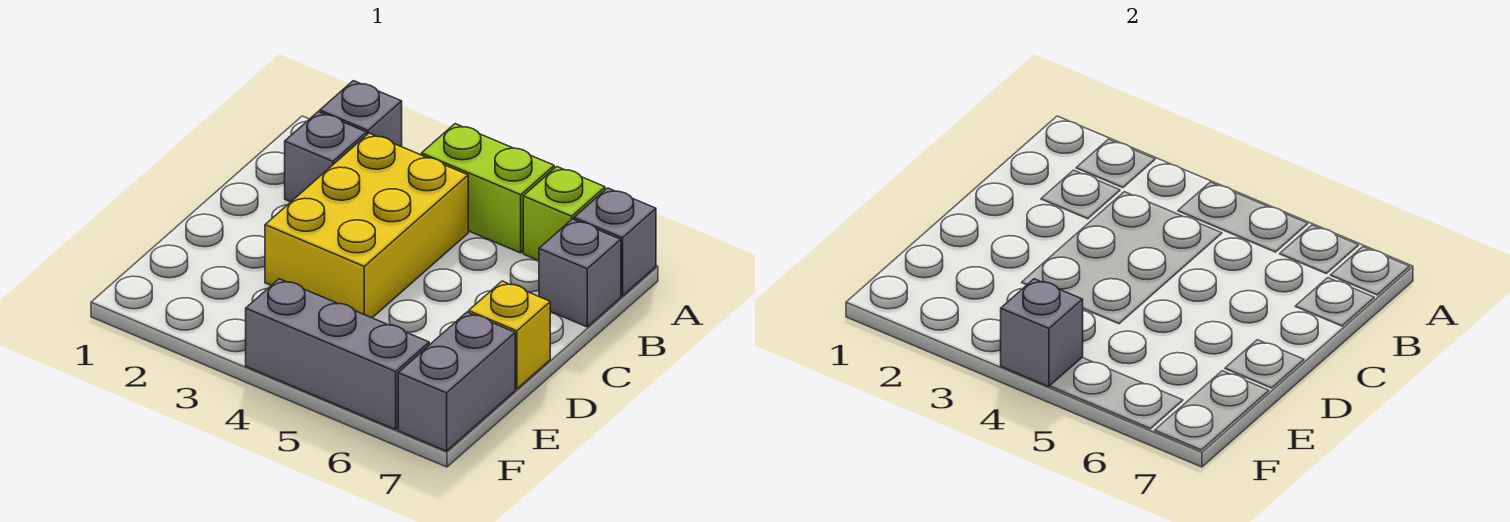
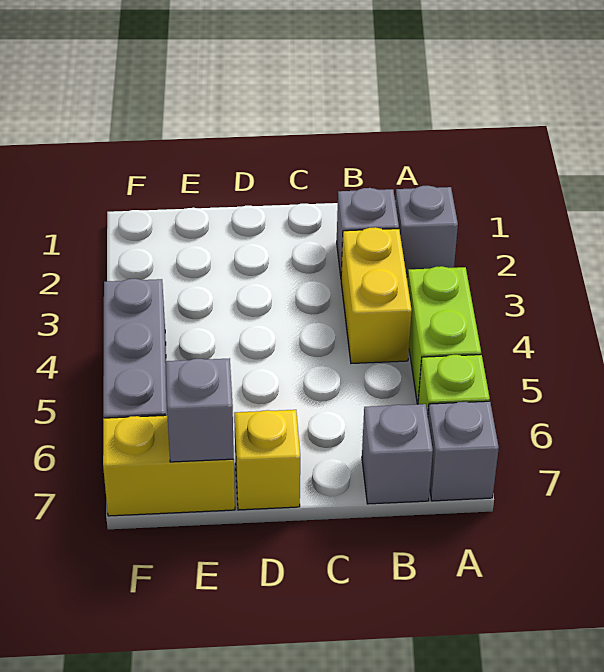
yellow brick B3:D4 level 1 -> yellow brick B3:B4 level 1
grey brick E7:F7 level 1 -> yellow brick E7:F7 level 1
grey brick F4 level 2 -> grey brick E7 level 2

